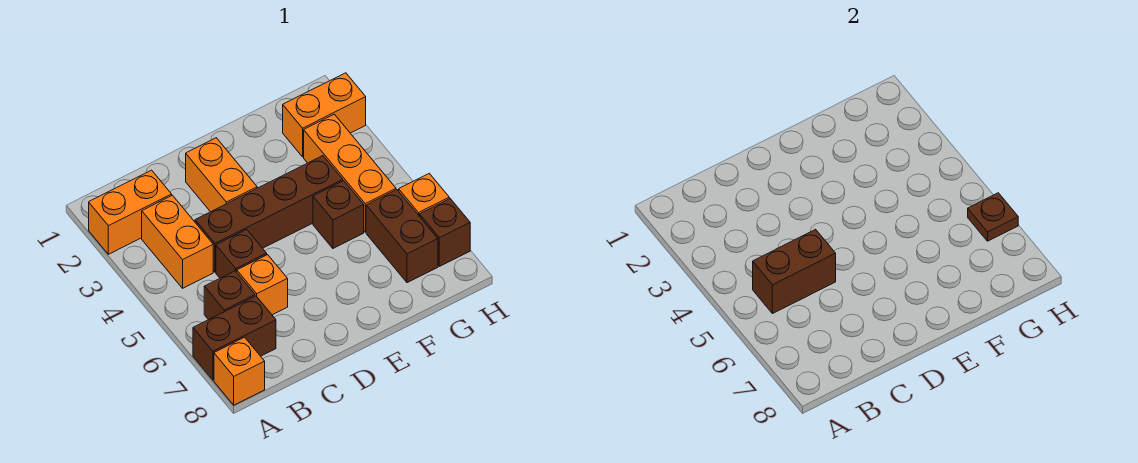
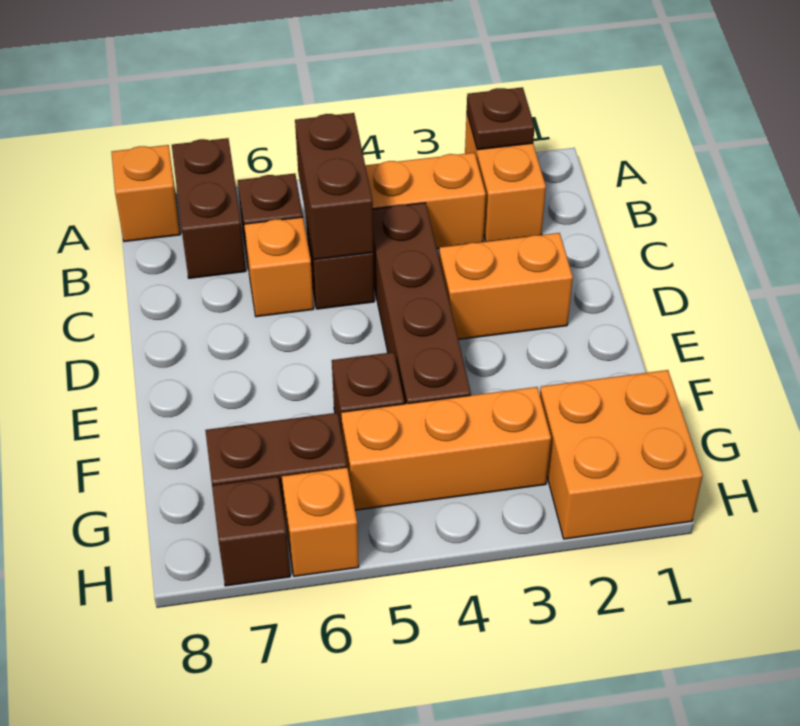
orange brick G2:H2 level 1 -> orange brick G1:H2 level 1
brown plate H6 level 2 -> brown plate A2 level 2

